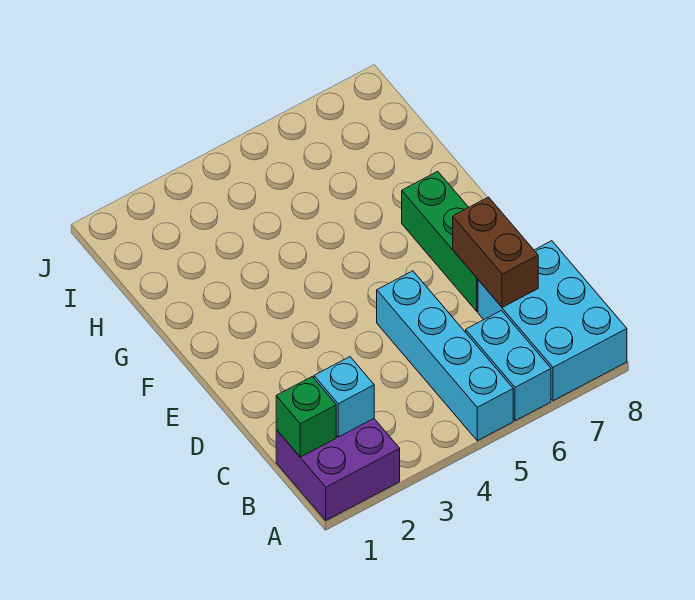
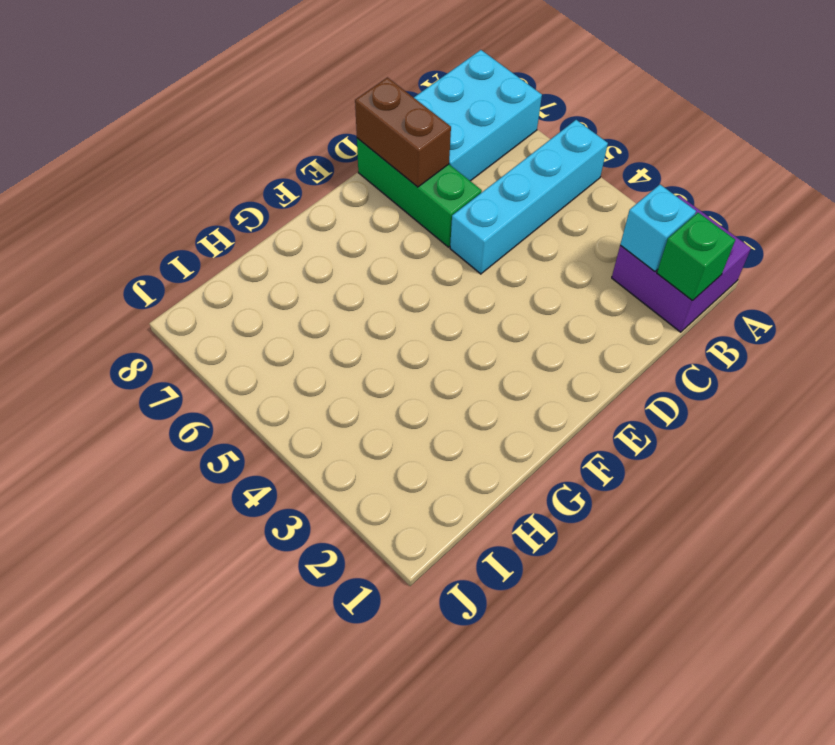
cyan brick A6:B6 level 1 -> none
brown brick C7:D7 level 2 -> brown brick D7:D8 level 2
green brick D7:F7 level 1 -> green brick D6:D8 level 1

